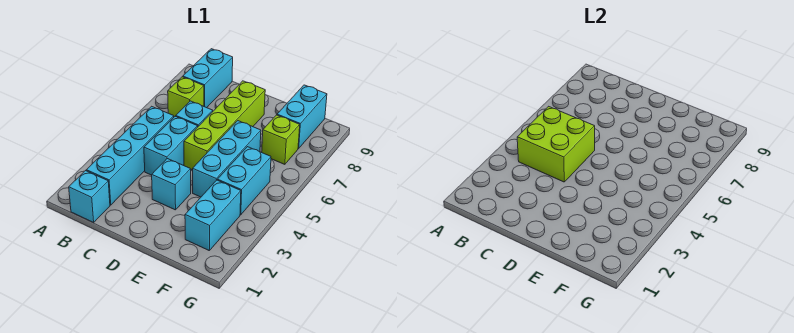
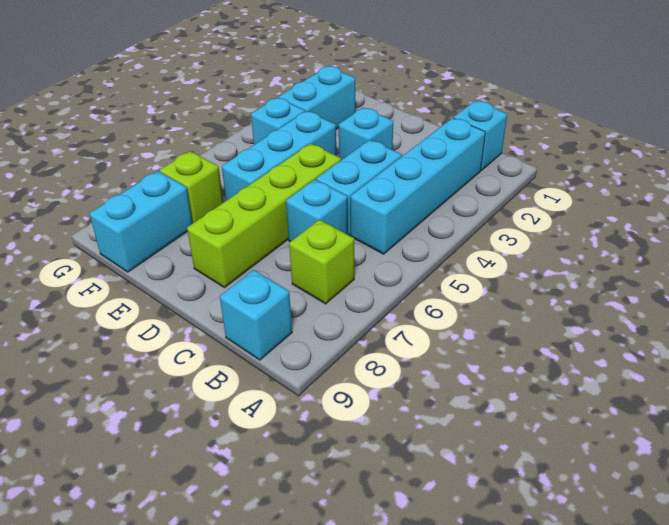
lime brick B4:C5 level 2 -> none
cyan brick B8:B9 level 1 -> cyan brick B9 level 1
cyan brick F4:F5 level 1 -> cyan brick F4 level 1

